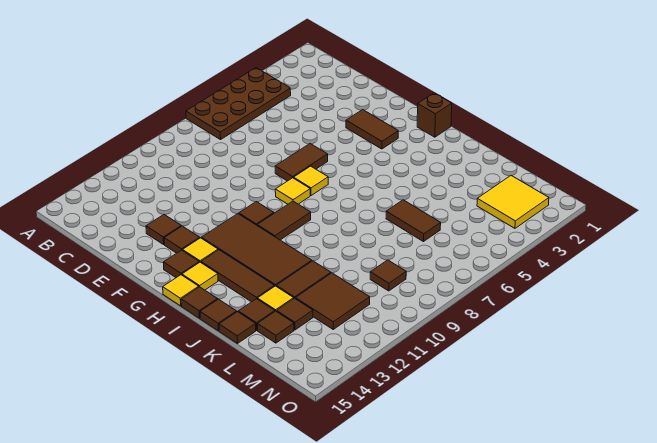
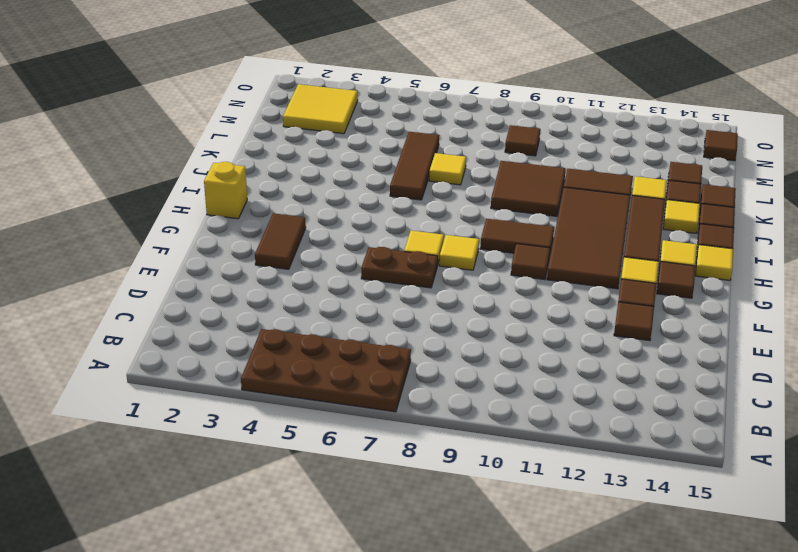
brown tile F6:F7 level 1 -> brown plate F6:F7 level 1
brown brick H1 level 1 -> yellow brick H1 level 1
none -> yellow tile J14 level 1
brown tile K6:L6 level 1 -> brown tile J6:L6 level 1
none -> yellow tile K7 level 1
brown tile L11:M12 level 1 -> brown tile J9:K10 level 1
brown tile L13 level 1 -> brown tile N15 level 1

